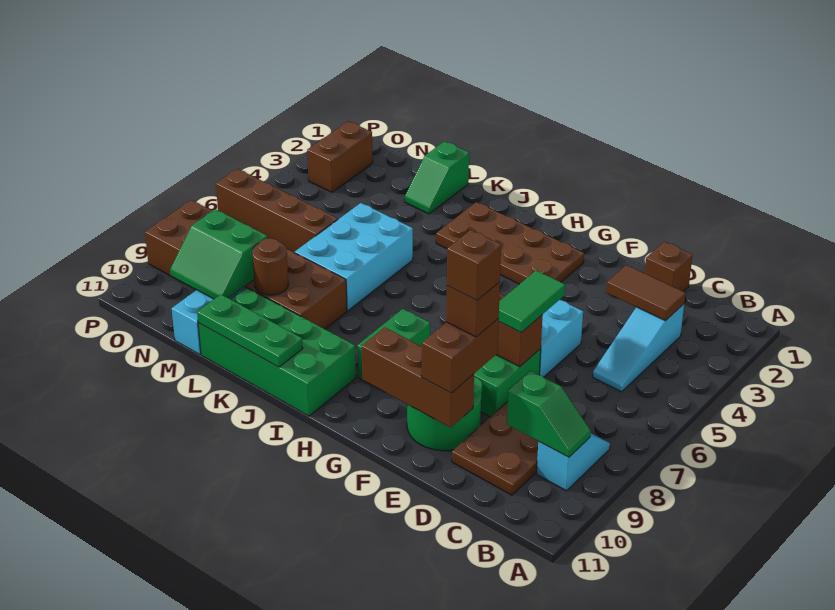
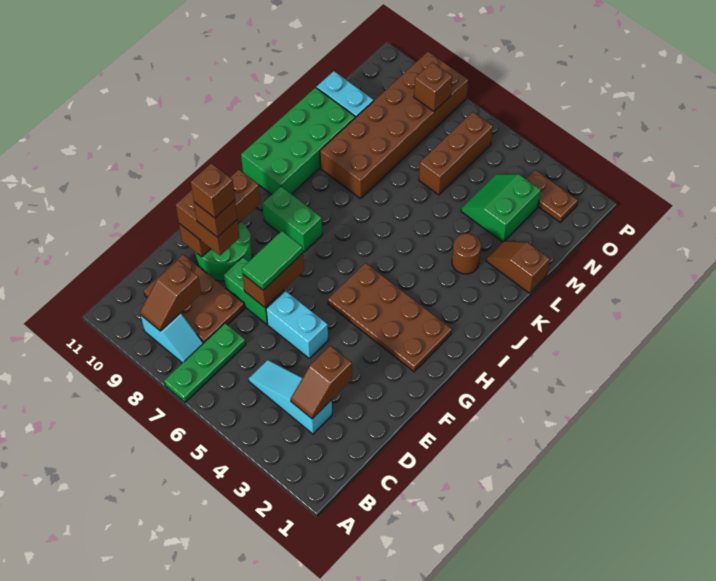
green slope B9:C9 level 2 top C -> brown slope B9:C9 level 2 top C
brown tile C3:D3 level 2 -> brown slope C3:D3 level 2 top D
brown brick D1 level 1 -> brown brick O8 level 2
green tile E6:E7 level 3 -> green tile E7:F7 level 3
brown plate G2:J3 level 1 -> brown plate G2:H5 level 1
green plate J11:L11 level 2 -> green plate A7:C7 level 1
cyan brick K5:L7 level 1 -> none
green slope L1:L2 level 1 top 1 -> brown slope L1:L2 level 1 top 1
brown round brick L9 level 2 -> brown round brick K3 level 1
brown brick M6:P6 level 1 -> brown brick M6:O6 level 1
green slope M9:N10 level 2 top 9 -> green slope M3:N4 level 1 top 3
brown brick O2:O3 level 1 -> brown plate O2:O3 level 1

